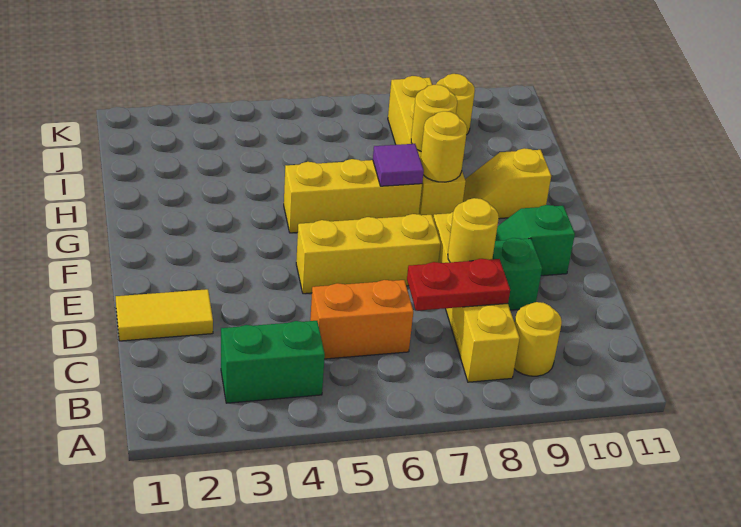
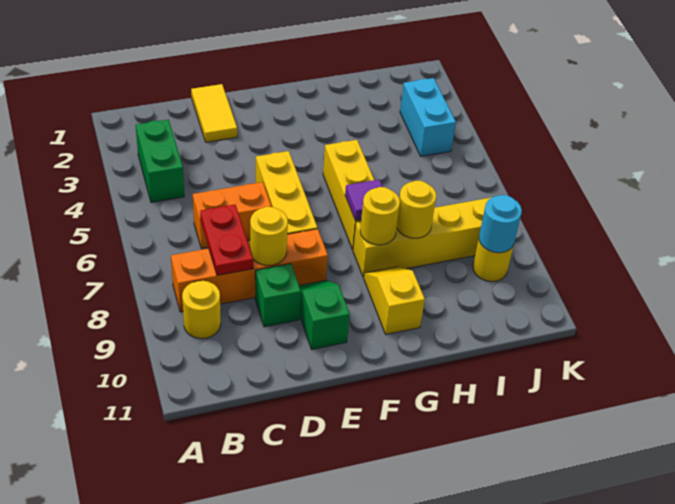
yellow brick B8:E8 level 1 -> orange brick B8:E8 level 1
orange brick C5:C6 level 1 -> orange brick C6:D6 level 1
none -> cyan brick J3:J4 level 1
none -> cyan round brick J9 level 2

